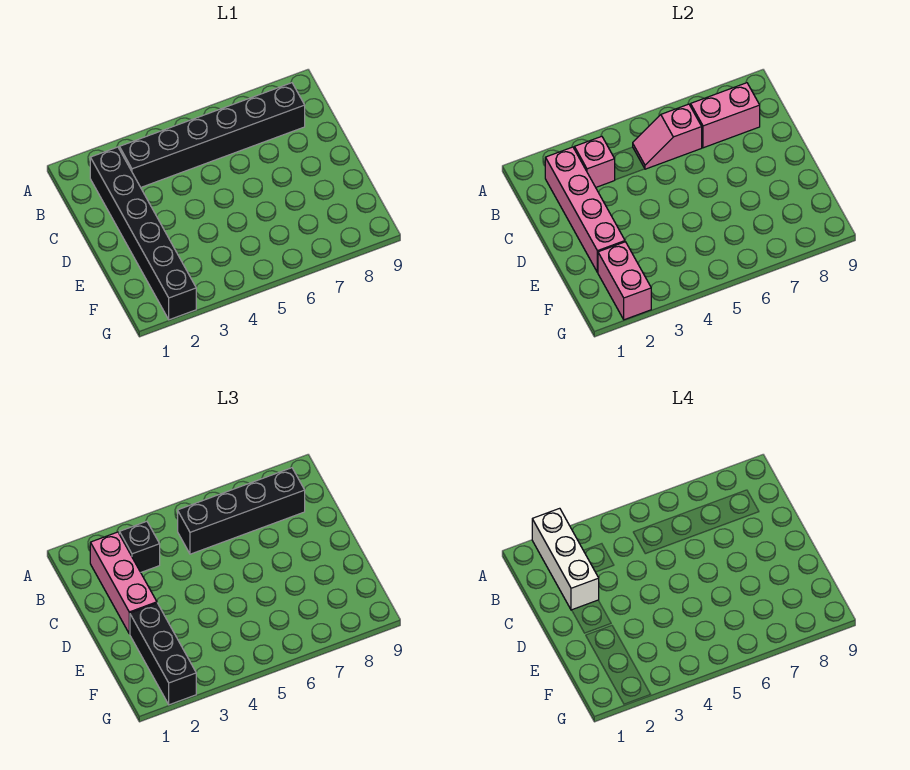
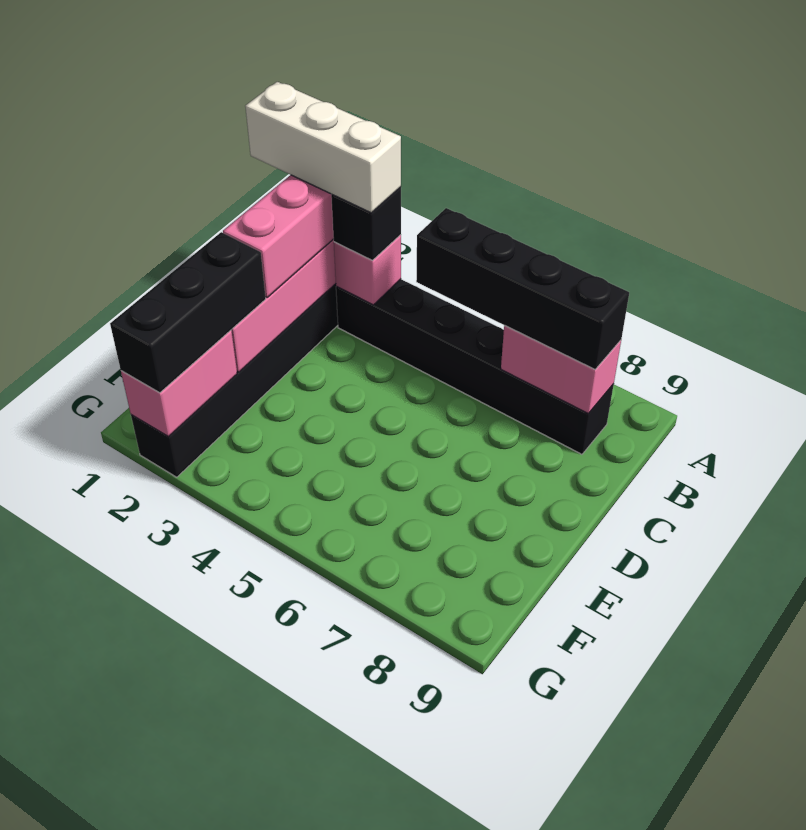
white brick A2:C2 level 4 -> white brick B1:B3 level 4
pink slope B5:B6 level 2 top 6 -> none

